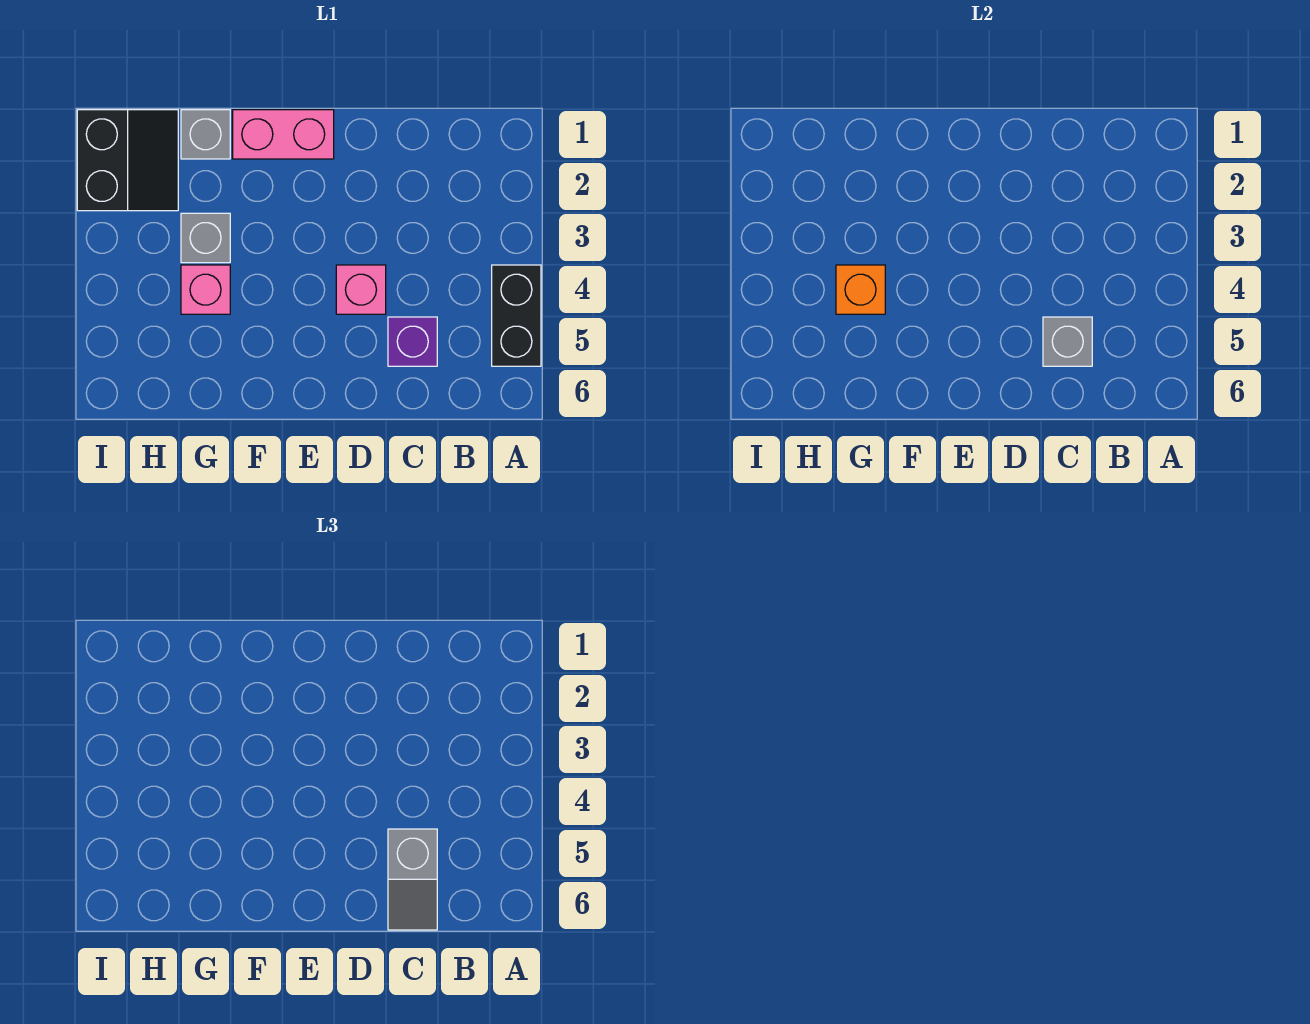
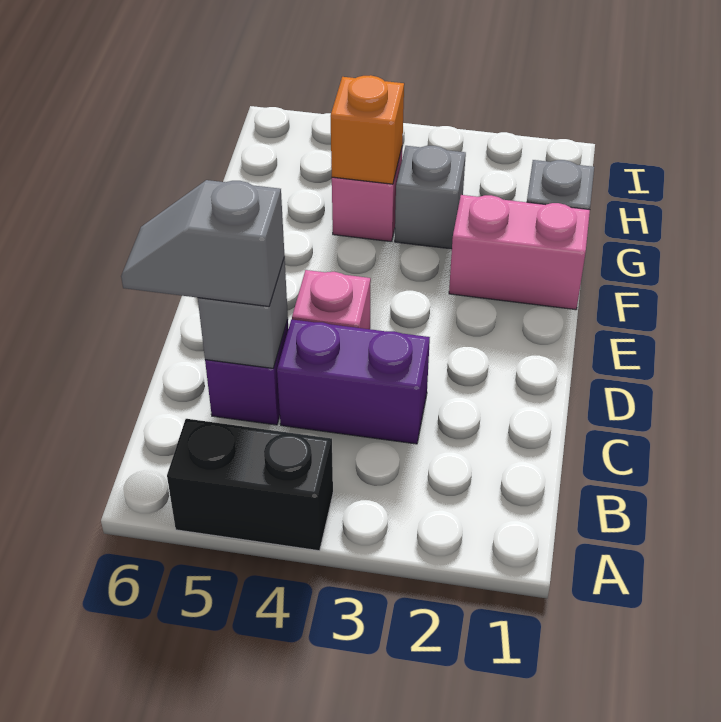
none -> purple brick C3:C4 level 1
pink brick E1:F1 level 1 -> pink brick F1:F2 level 1
black slope H1:I2 level 1 top I -> none

